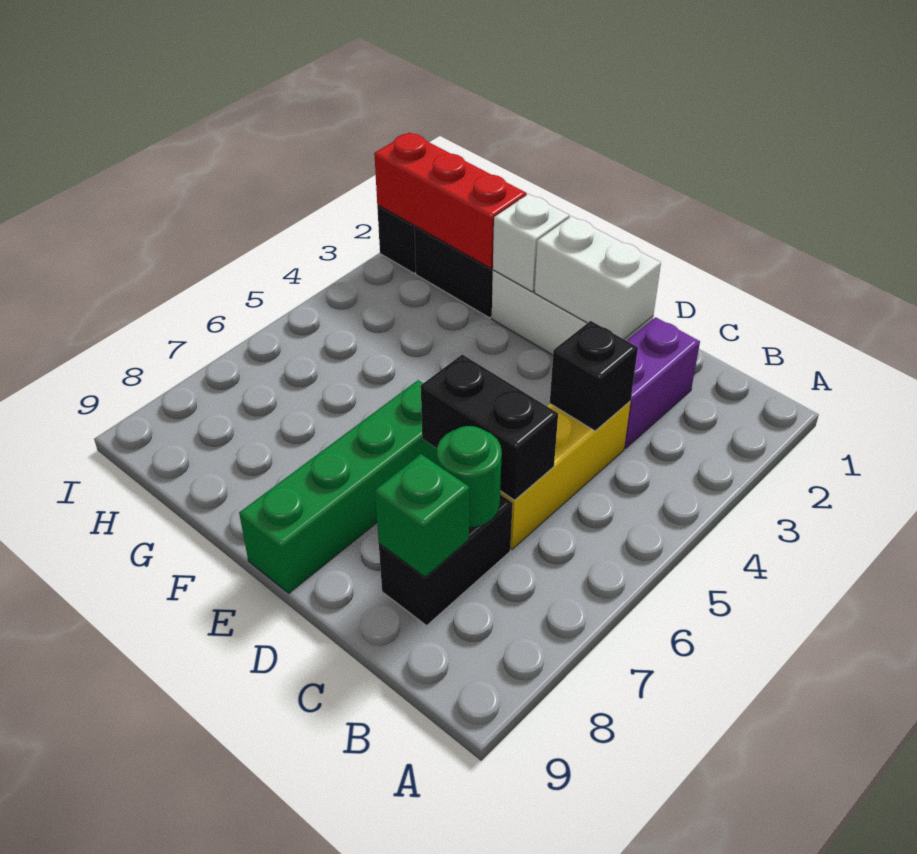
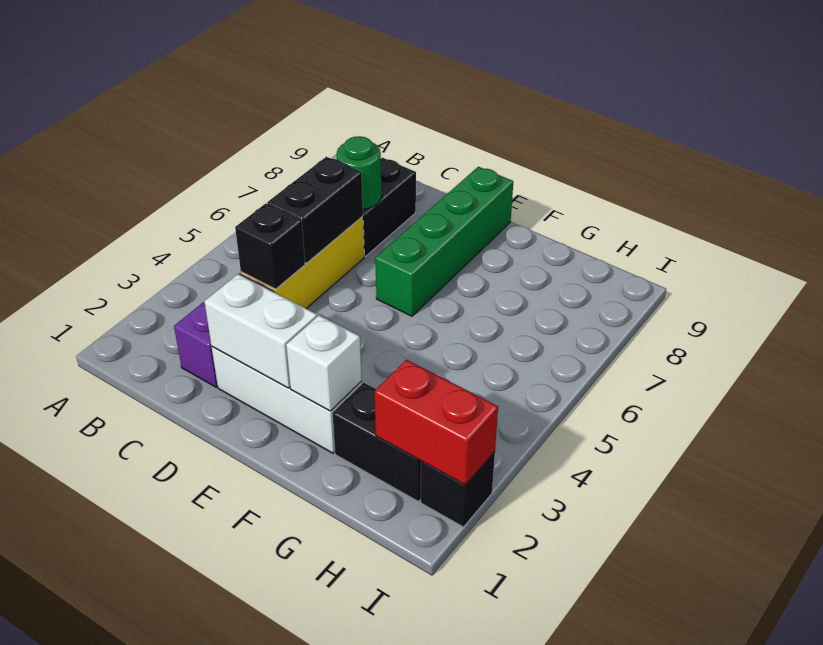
black brick C6:D6 level 2 -> black brick C5:C6 level 2
green brick C8 level 2 -> none
red brick G2:I2 level 2 -> red brick H2:I2 level 2

